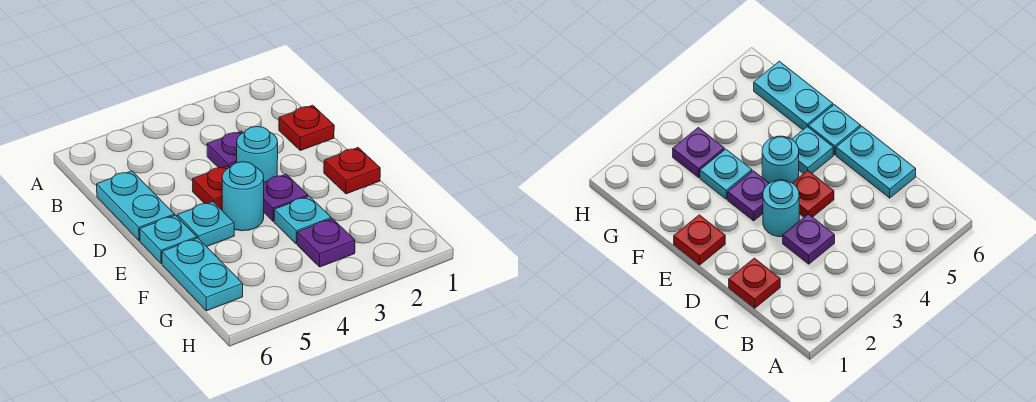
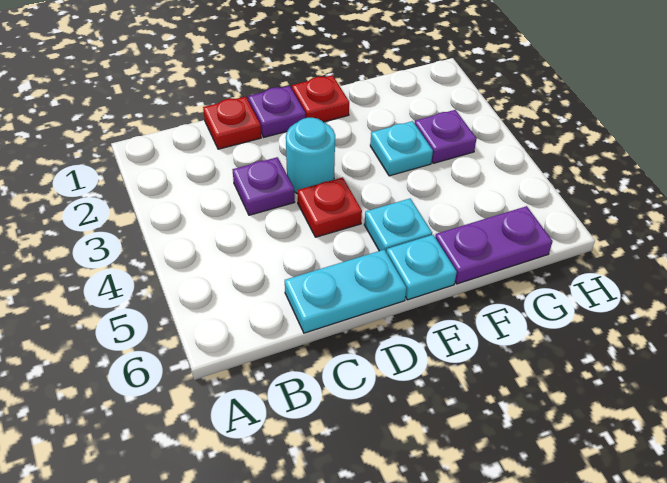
purple plate E3 level 1 -> purple plate D1 level 1
cyan round brick E4 level 1 -> none
cyan plate F6:G6 level 1 -> purple plate F6:G6 level 1

